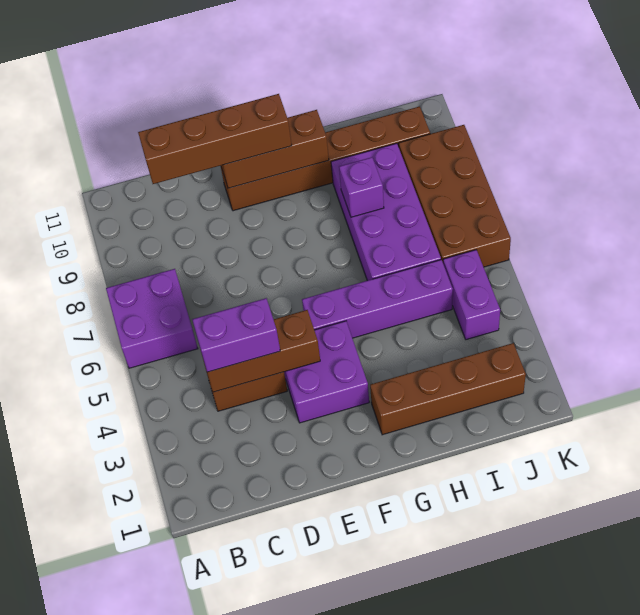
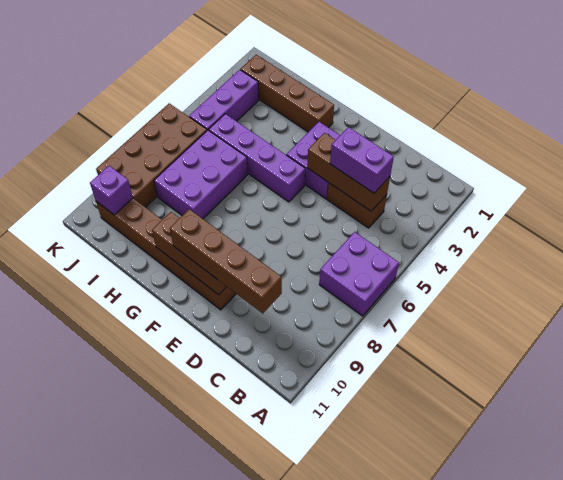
purple brick H6:I9 level 1 -> purple brick H6:I8 level 1
purple brick H8 level 2 -> purple brick J10 level 2
purple brick J4:J5 level 1 -> purple brick J3:J5 level 1

